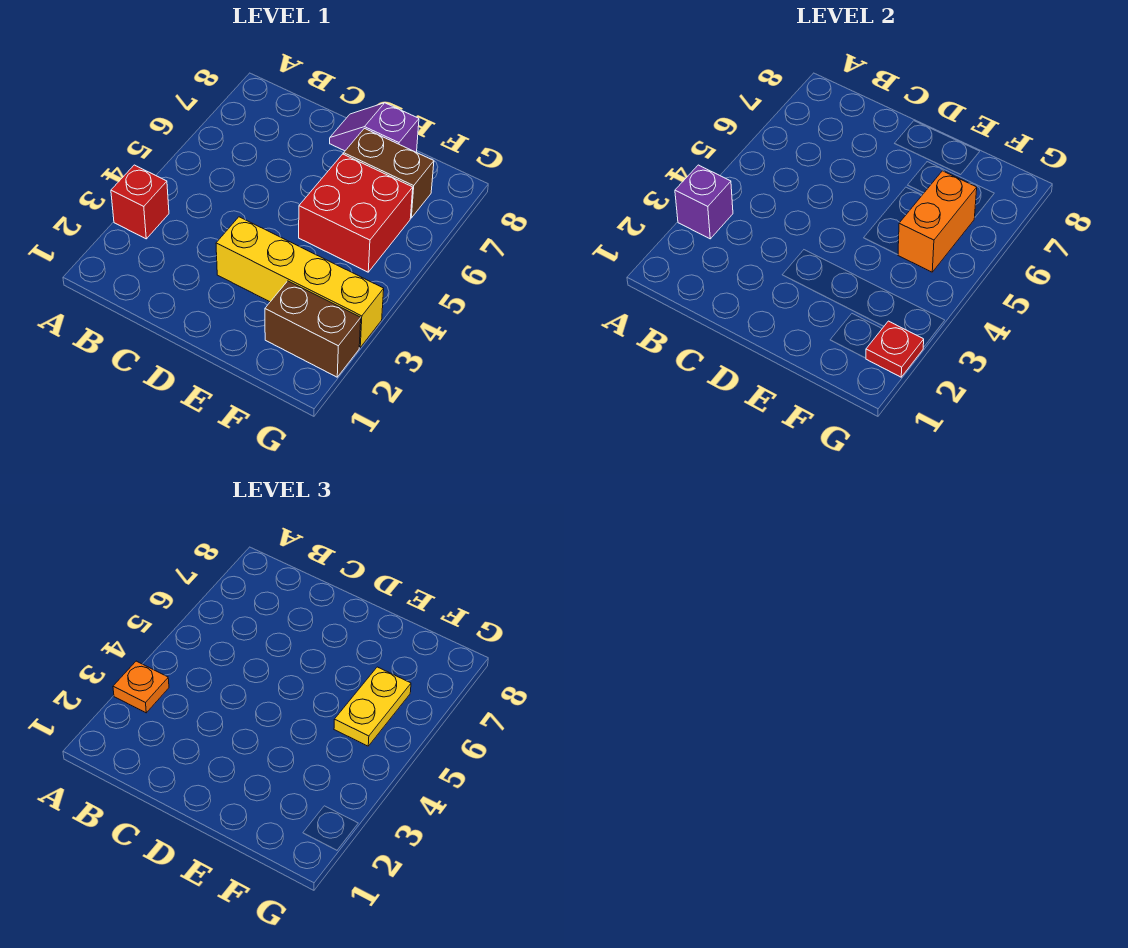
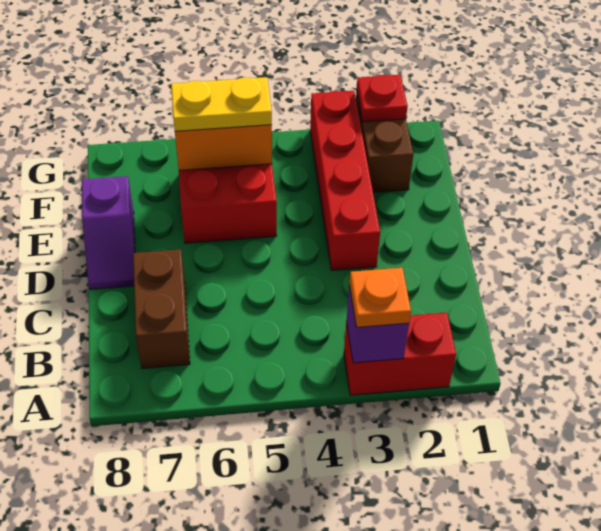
red brick A3 level 1 -> red brick A2:A3 level 1
yellow brick D3:G3 level 1 -> red brick D3:G3 level 1
brown brick E7:F7 level 1 -> brown brick B7:C7 level 1

